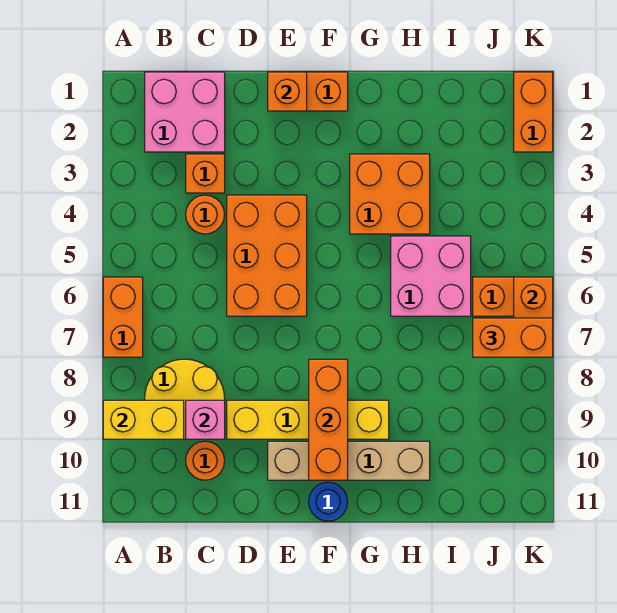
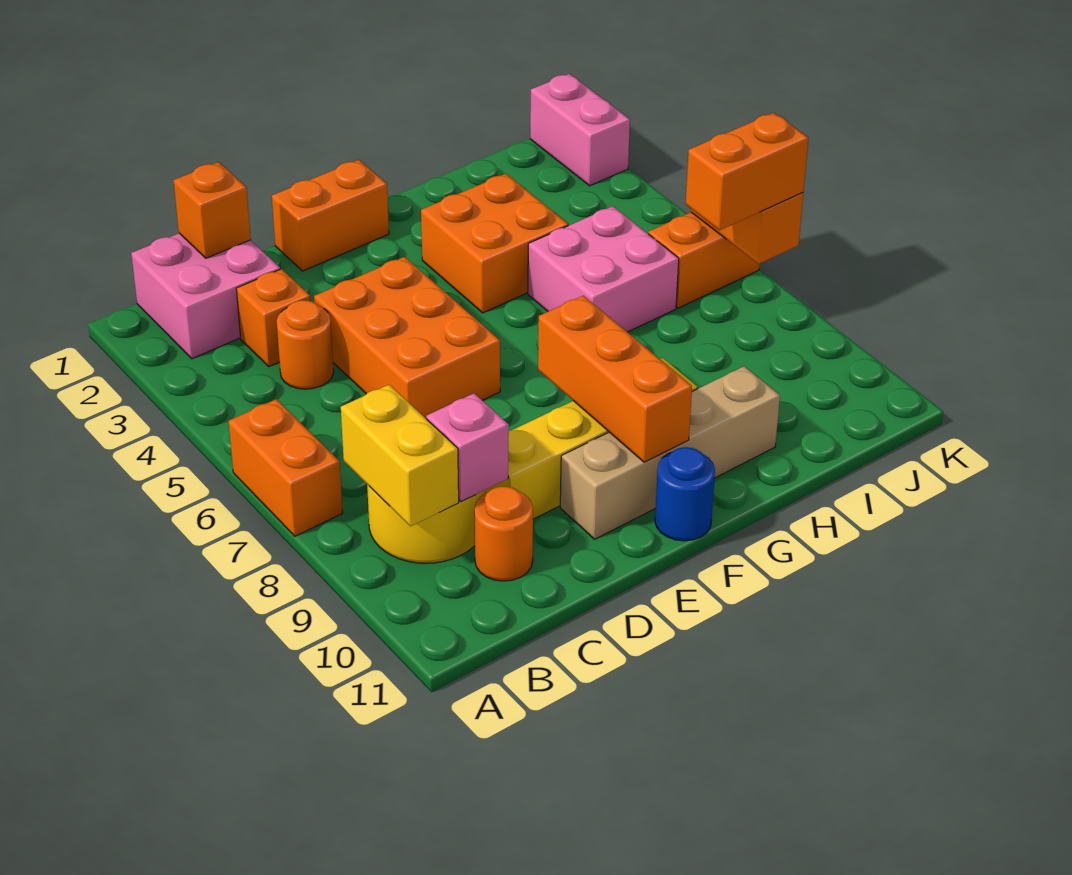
yellow brick A9:B9 level 2 -> yellow brick B8:B9 level 2
orange brick E1 level 2 -> orange brick C1 level 2
orange brick K1:K2 level 1 -> pink brick K1:K2 level 1

